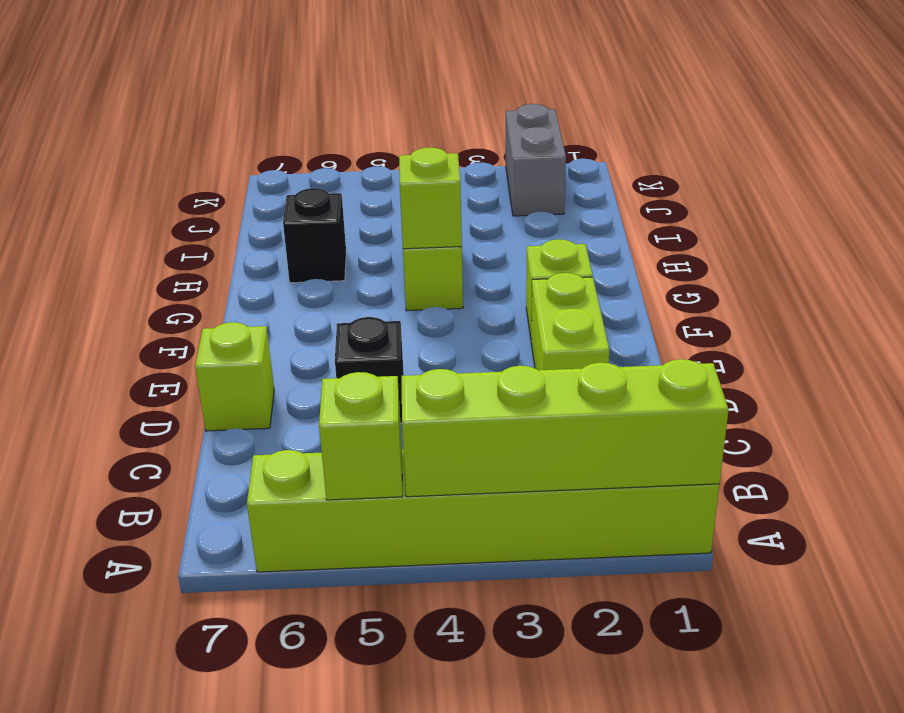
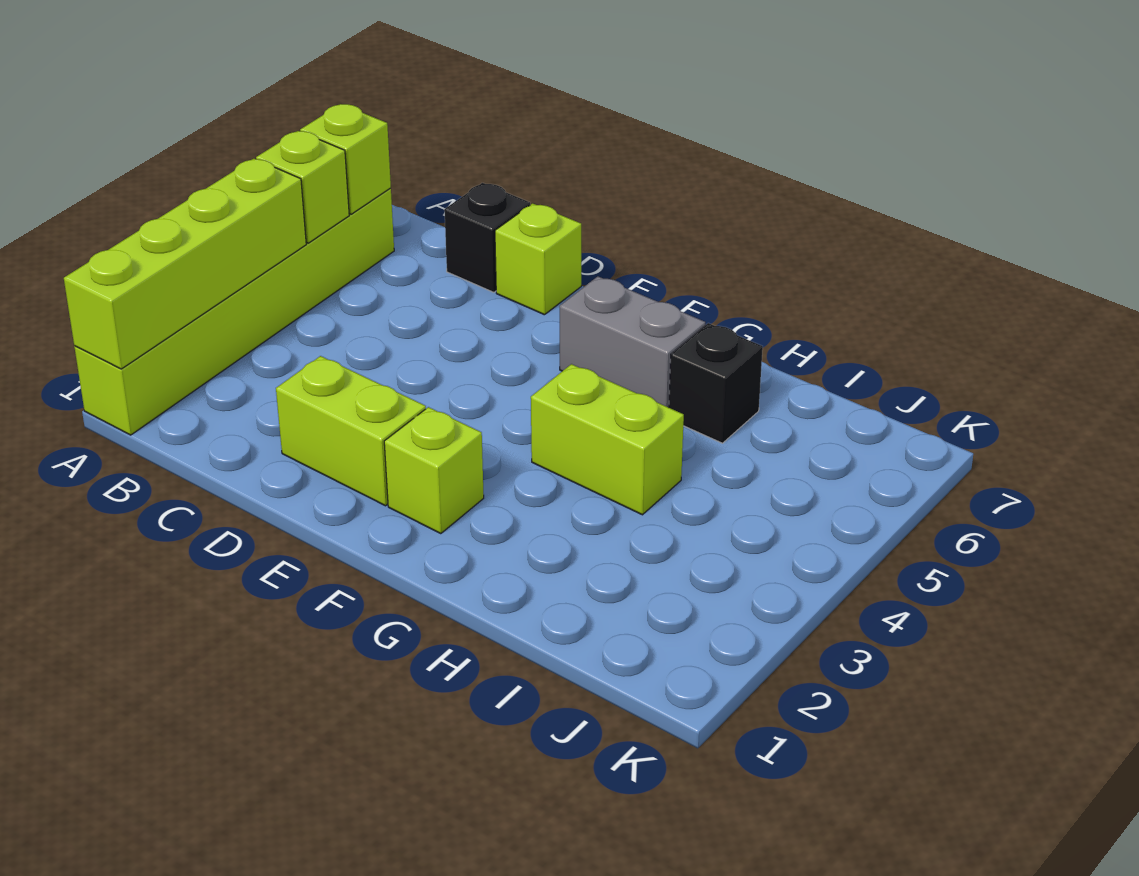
black brick D5 level 1 -> black brick C7 level 1
lime brick G4 level 2 -> lime brick A6 level 2
grey brick J2:K2 level 1 -> grey brick F6:G6 level 1

